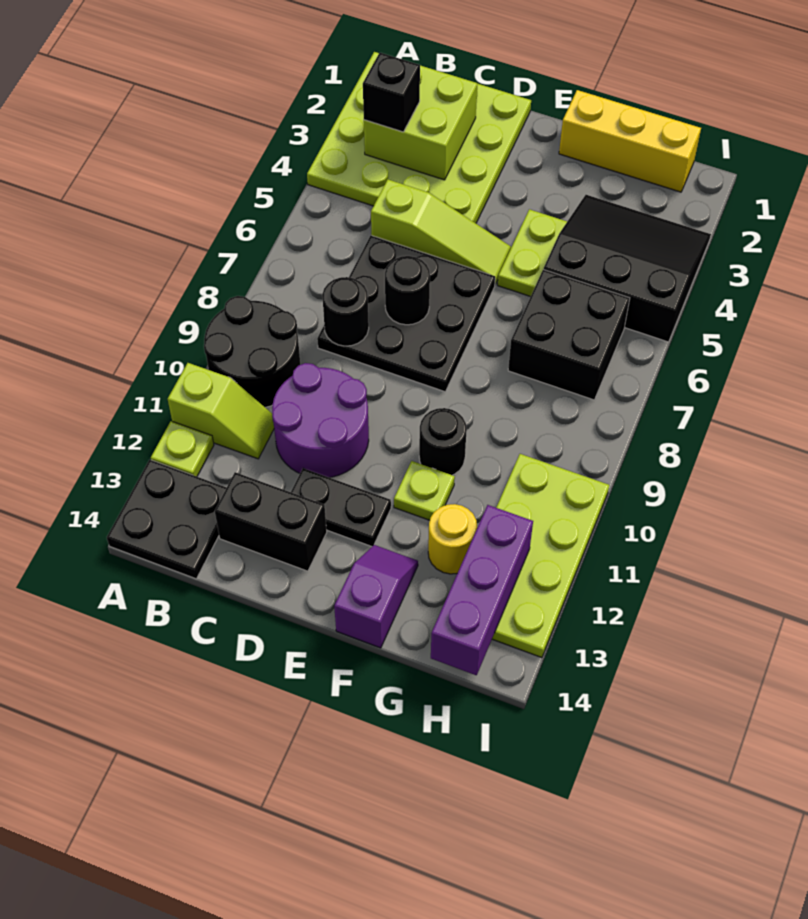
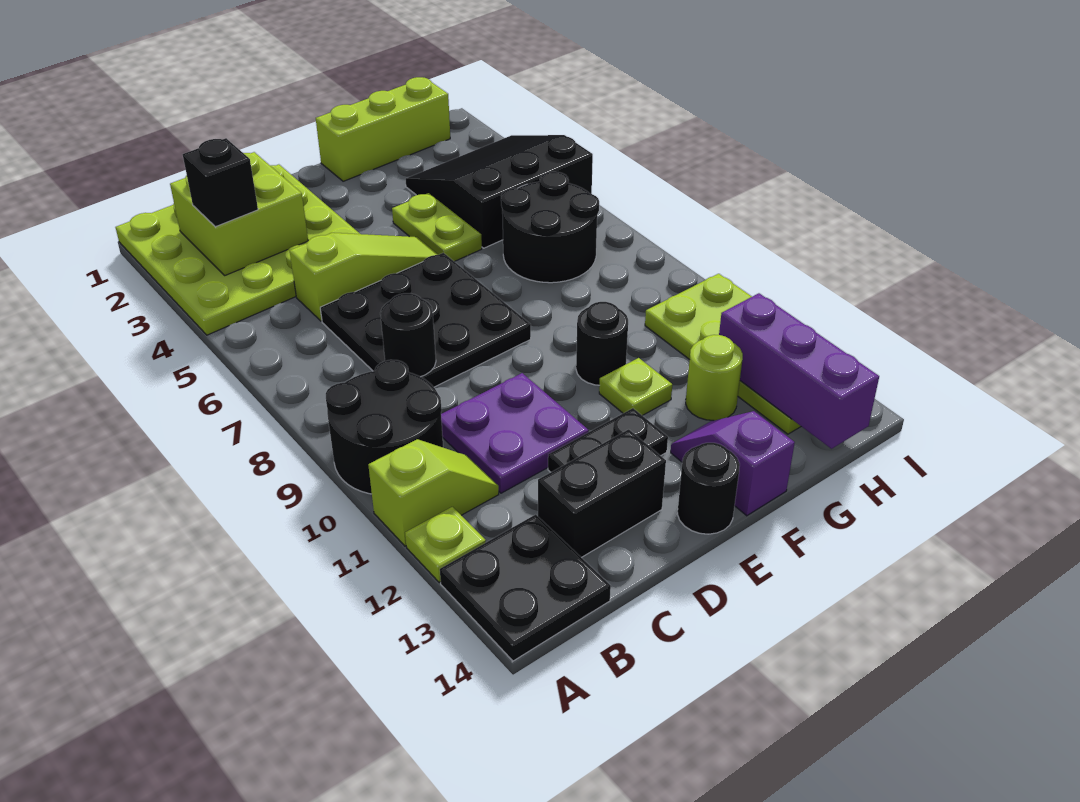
purple round brick C10:D11 level 1 -> purple plate C10:D11 level 1
black round brick D7 level 2 -> black round brick E14 level 1
yellow brick F1:H1 level 1 -> lime brick F1:H1 level 1
black brick G6:H7 level 1 -> black round brick G6:H7 level 1
yellow round brick G12 level 1 -> lime round brick G12 level 1

